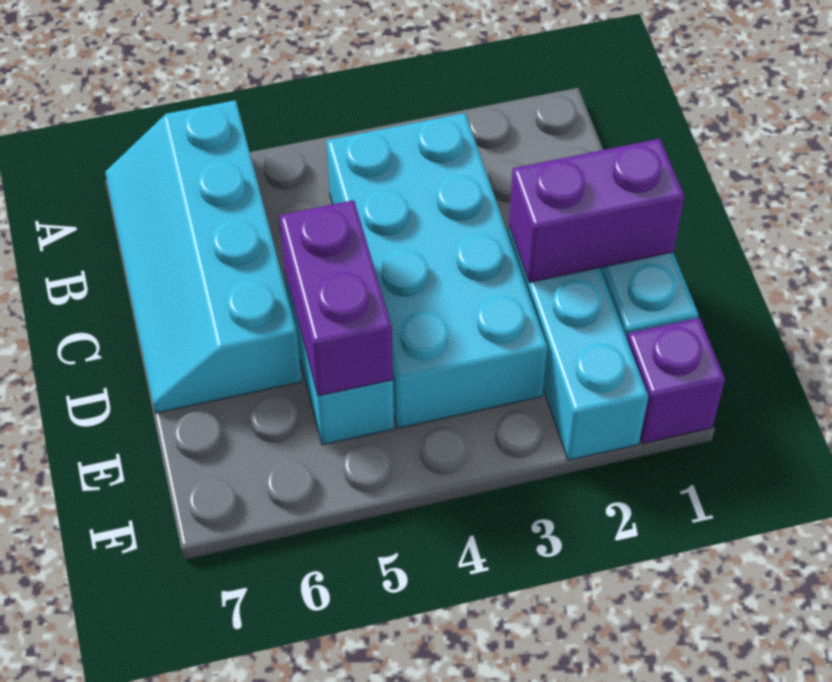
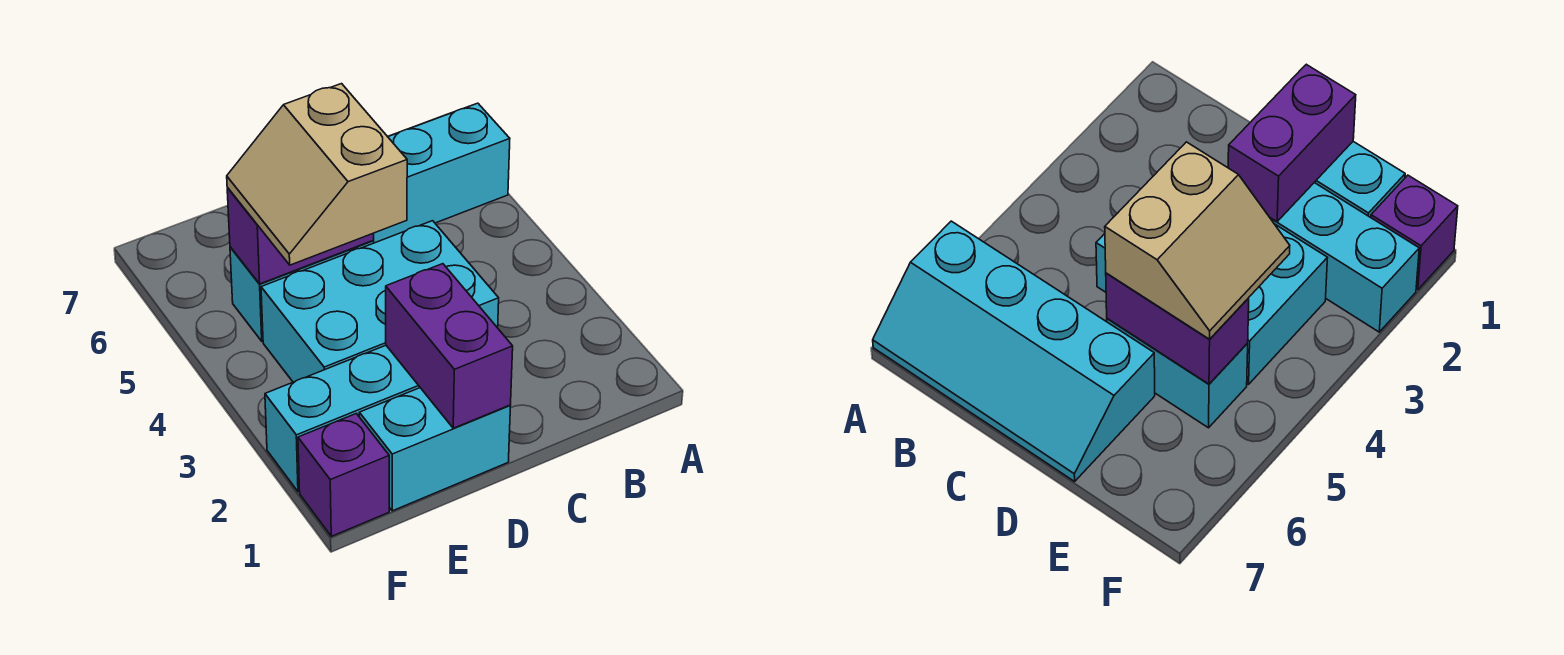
cyan brick B3:E4 level 1 -> cyan brick C3:E4 level 1
none -> tan slope D4:E5 level 3 top D

